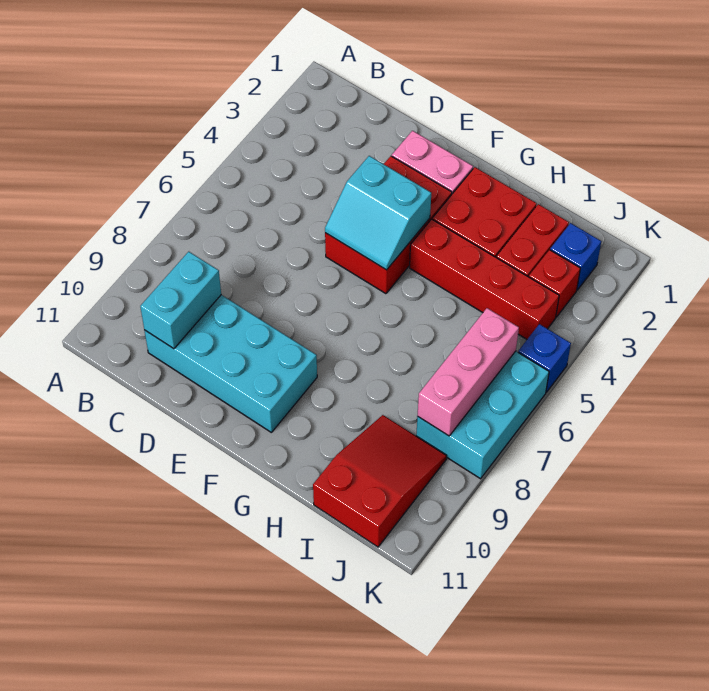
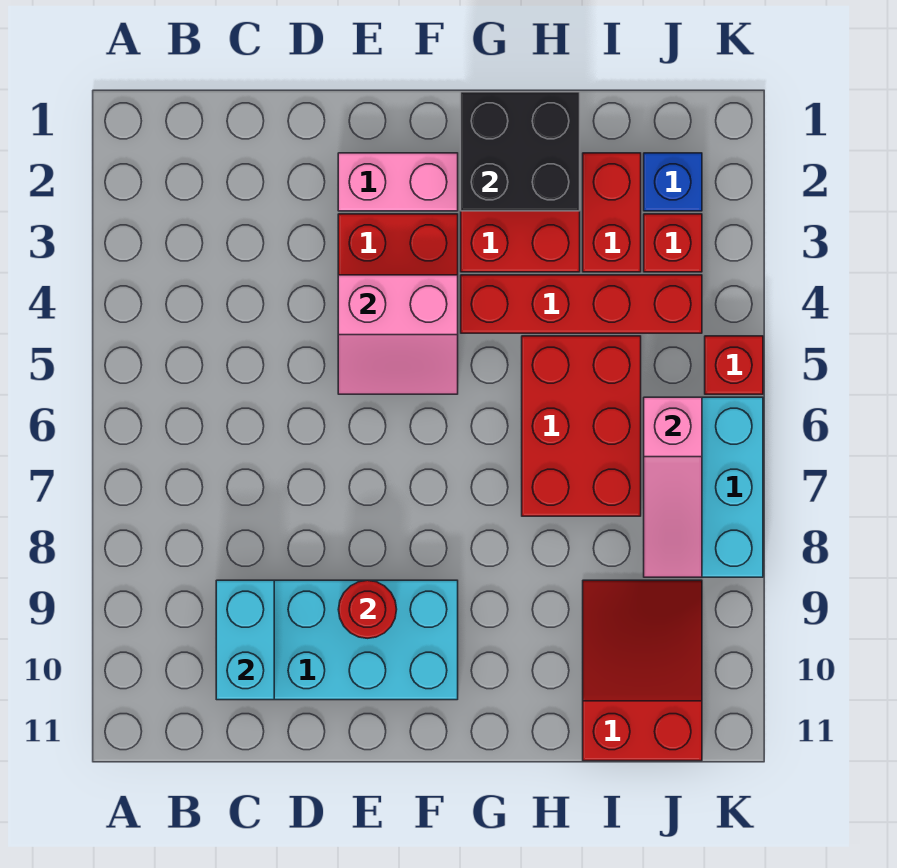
cyan slope E4:F5 level 2 top 4 -> pink slope E4:F5 level 2 top 4
none -> red round brick E9 level 2
none -> black brick G1:H2 level 2
none -> red brick H5:I7 level 1
pink brick J6:J8 level 2 -> pink slope J6:J8 level 2 top 6
blue brick K5 level 1 -> red brick K5 level 1

